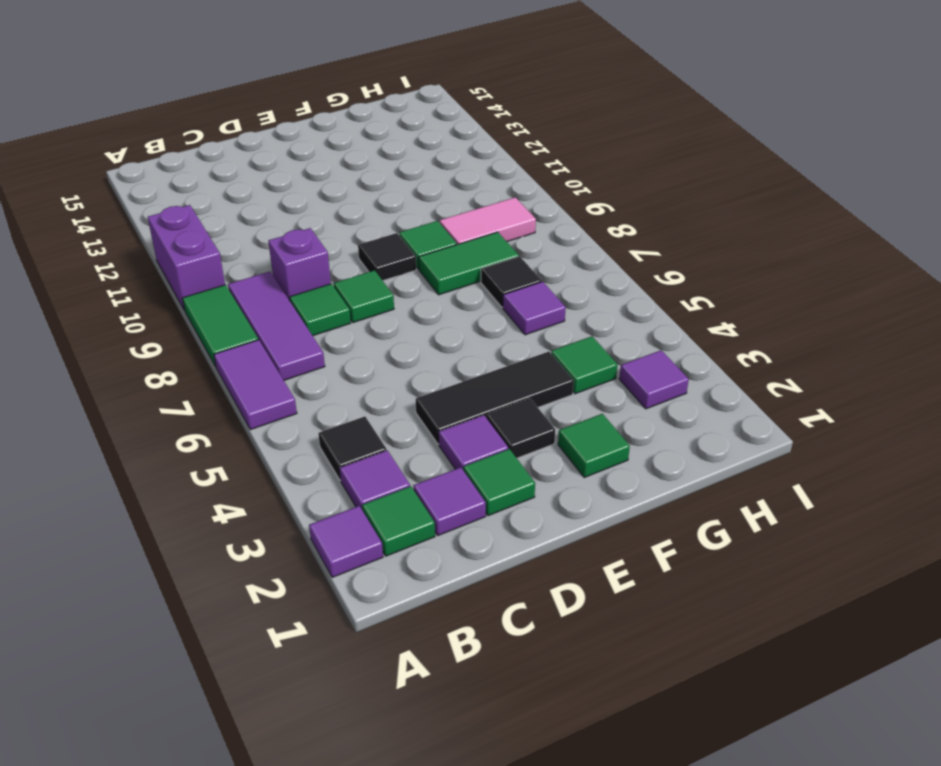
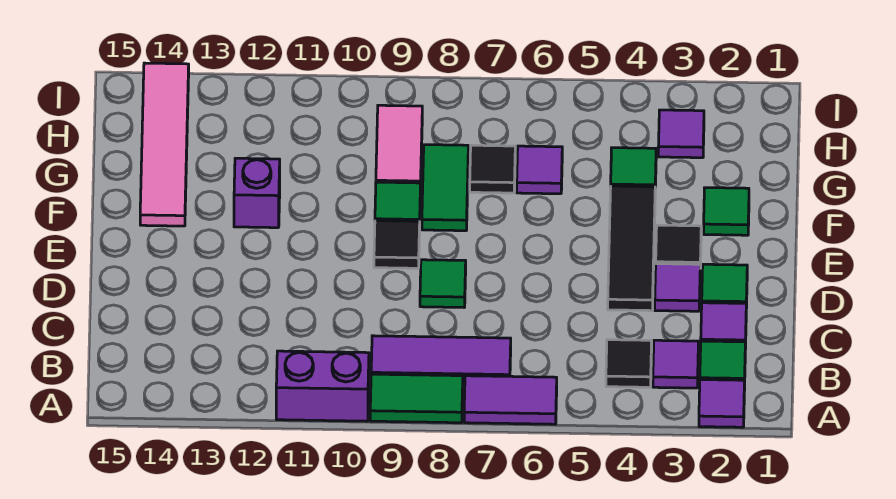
green tile C8 level 1 -> none
purple brick C9 level 1 -> purple brick F12 level 1
none -> pink tile F14:I14 level 1

